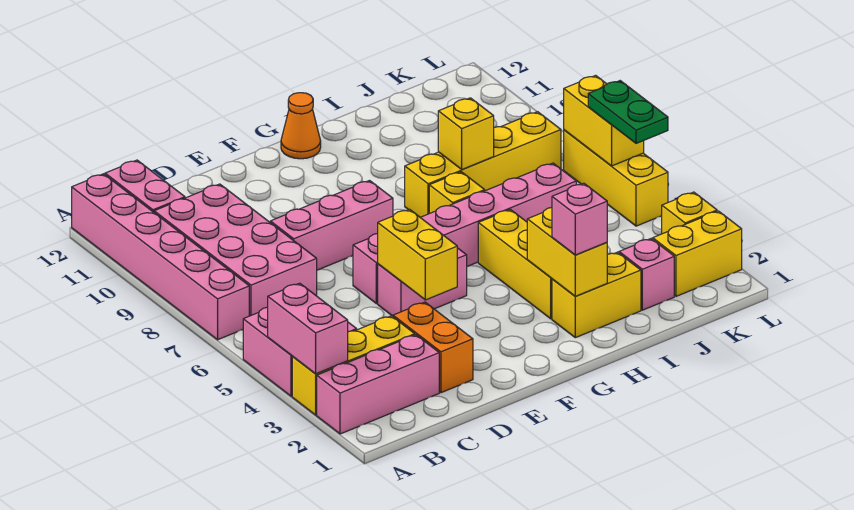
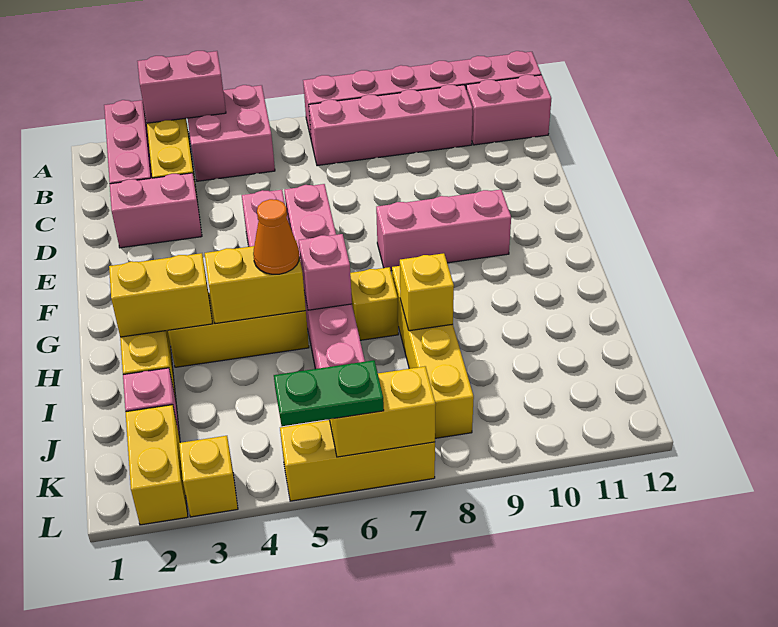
pink brick B7:C10 level 1 -> pink brick B7:B10 level 1
orange brick D2:D3 level 1 -> pink brick D2:D3 level 1
pink brick D8:F8 level 1 -> pink brick F8:F10 level 1
yellow brick E4:E5 level 2 -> yellow brick H4:H5 level 2
orange cone G12 level 1 -> orange cone H5 level 3
pink brick H2 level 3 -> pink brick H6 level 2

